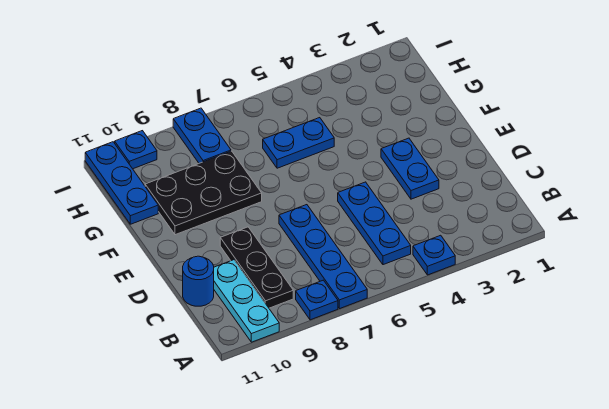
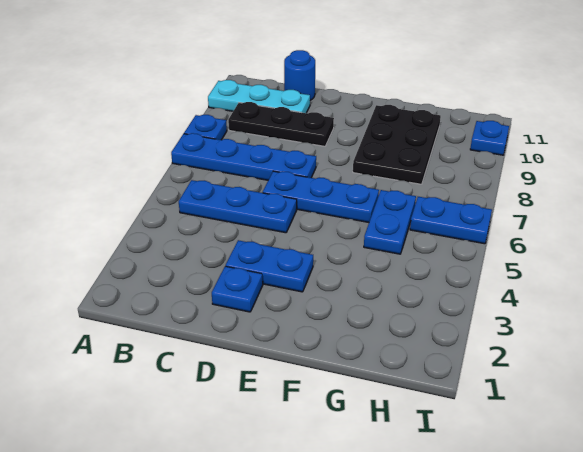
blue plate A4 level 1 -> blue plate D2 level 1
blue plate G11:I11 level 1 -> blue plate D6:F6 level 1
blue plate H8:I8 level 1 -> blue plate H6:I6 level 1

